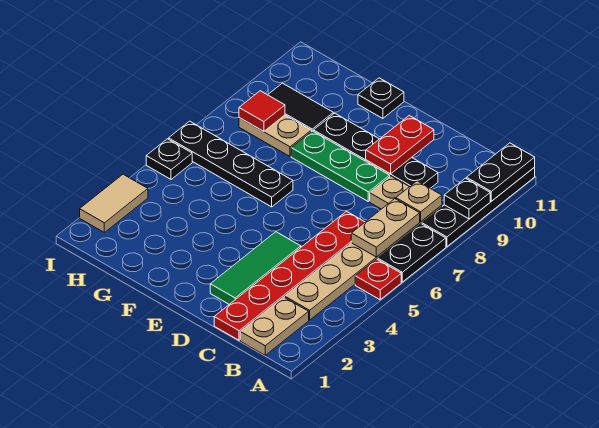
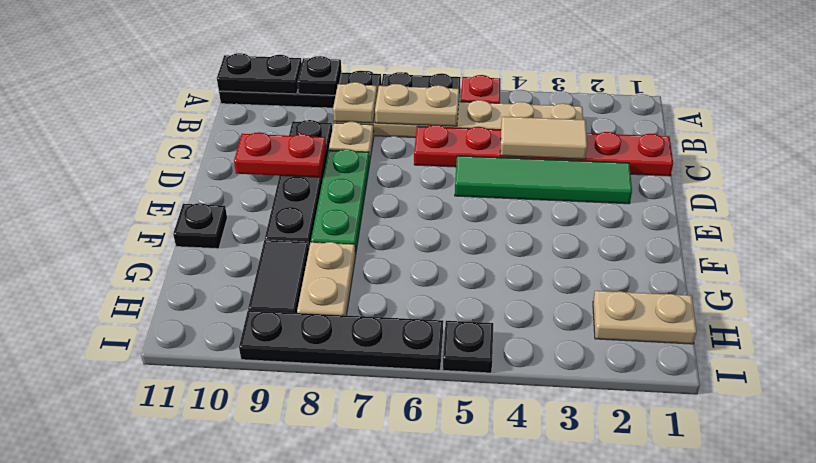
tan plate B1:B2 level 1 -> tan plate H1:H2 level 1
green tile D2:D4 level 1 -> green tile D2:D5 level 1
black plate F6:I6 level 1 -> black plate I6:I9 level 1
red tile H8 level 2 -> none
tan tile I2:I3 level 1 -> tan tile C3:C4 level 2

